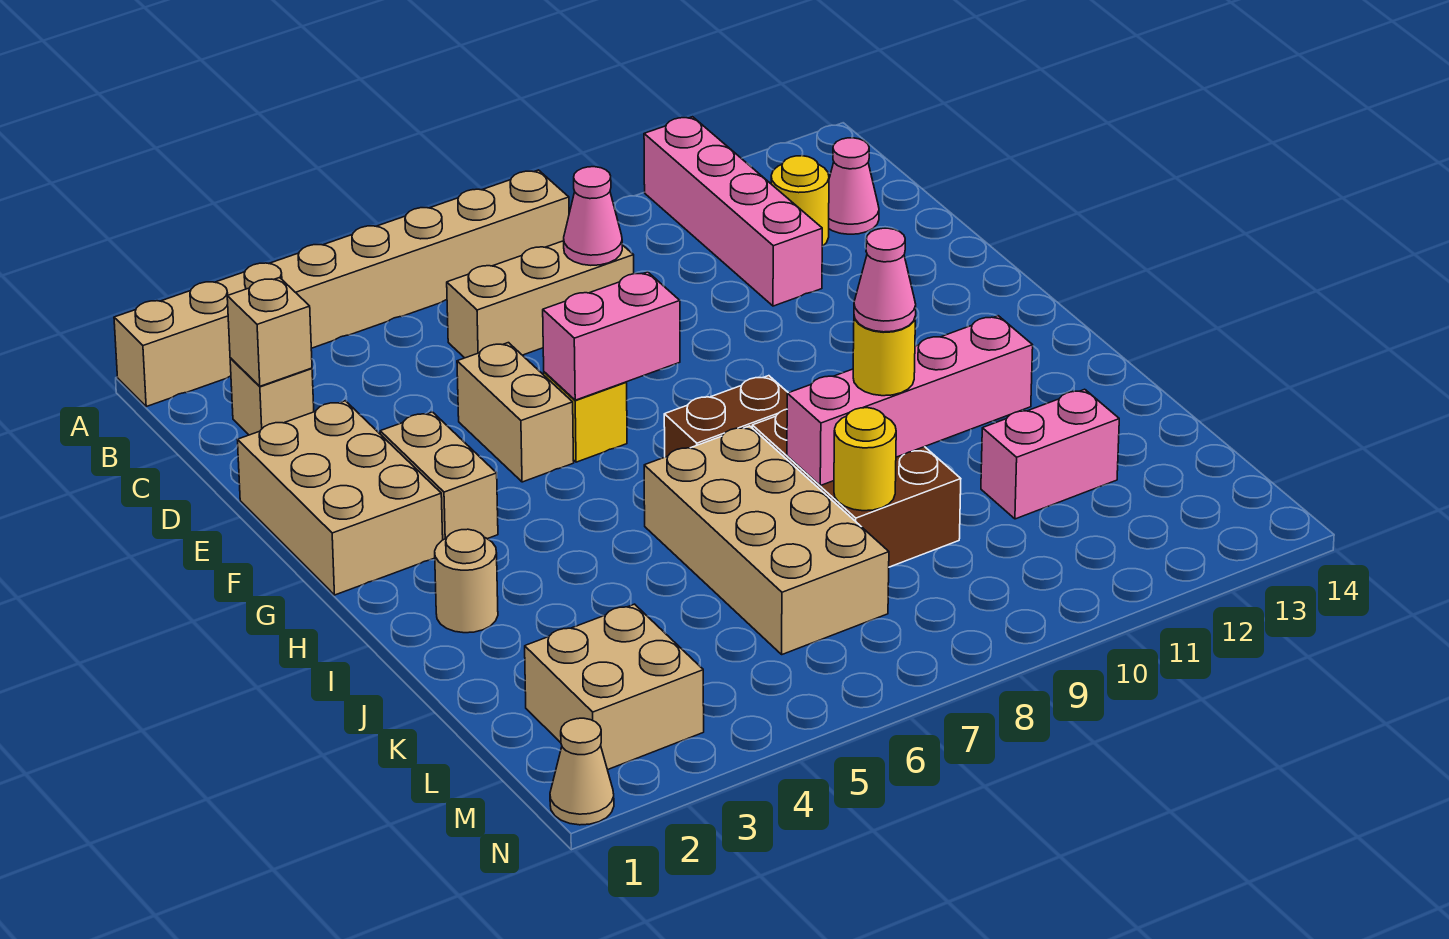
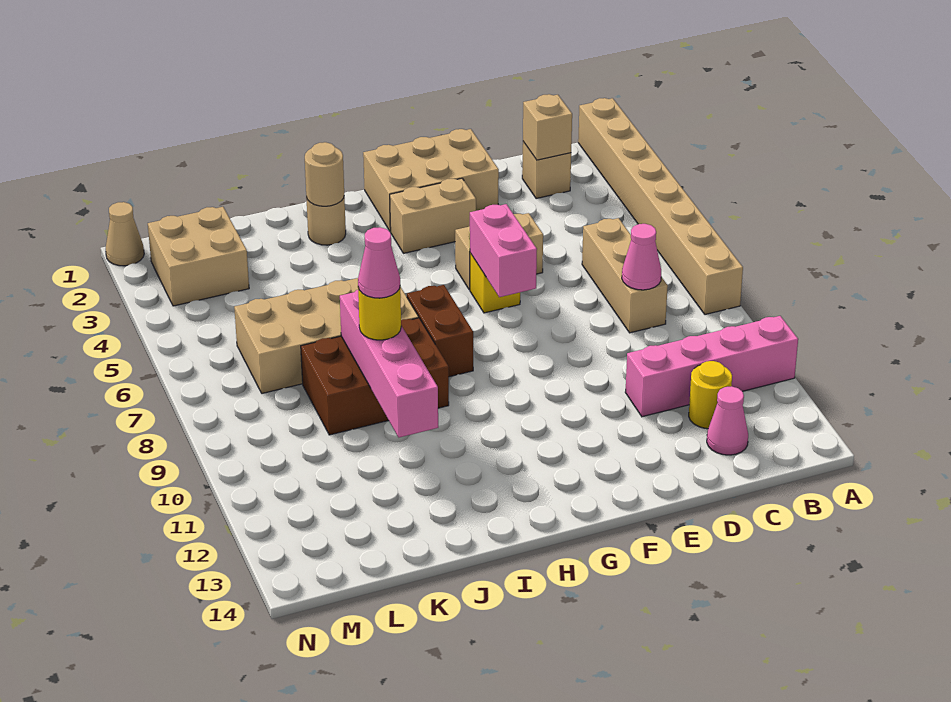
none -> tan round brick I2 level 2
yellow round brick K8 level 2 -> none
pink brick K11:K12 level 1 -> none

